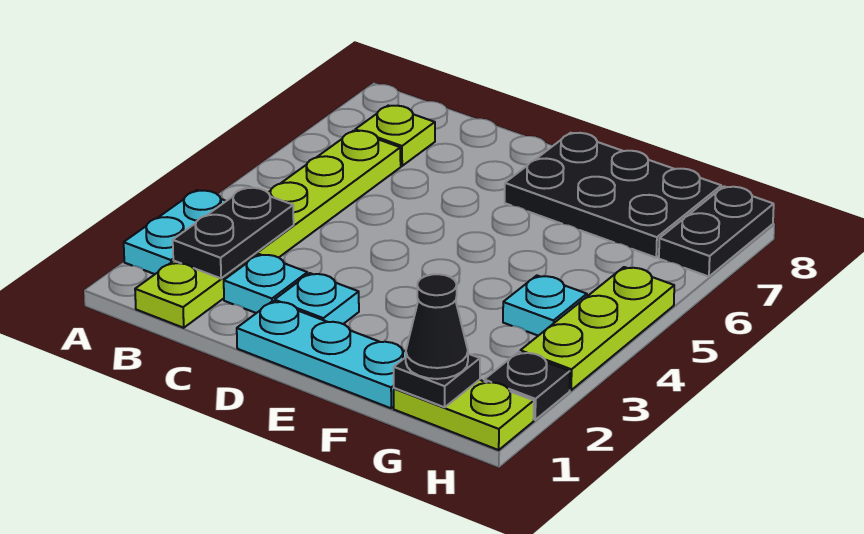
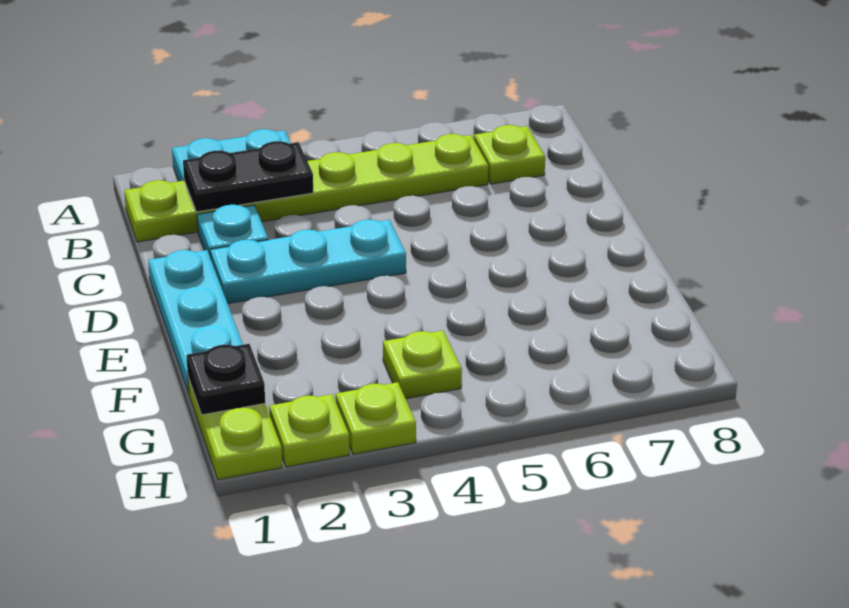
cyan plate D2 level 1 -> cyan plate D2:D4 level 1
black plate E7:G8 level 1 -> none
black cone G1 level 3 -> none
cyan plate G4 level 1 -> lime plate G4 level 1
black plate H2 level 1 -> lime plate H2 level 1
lime plate H3:H5 level 1 -> lime plate H3 level 1
black plate H7:H8 level 1 -> none

